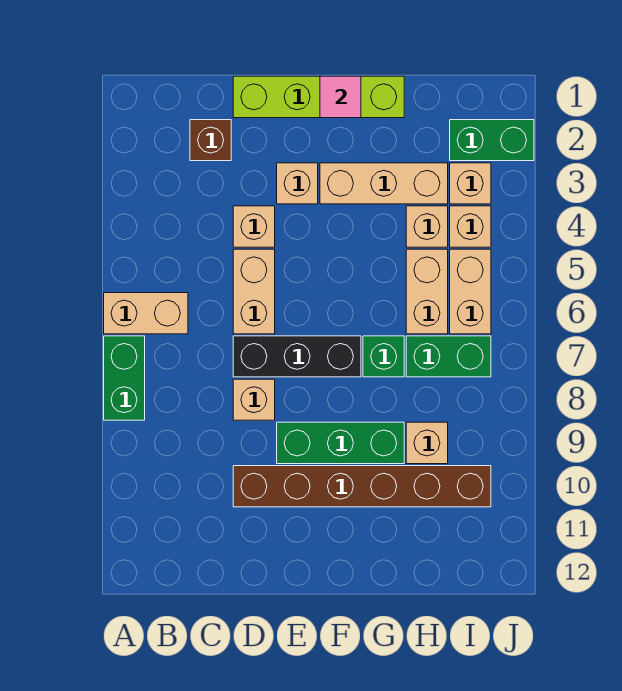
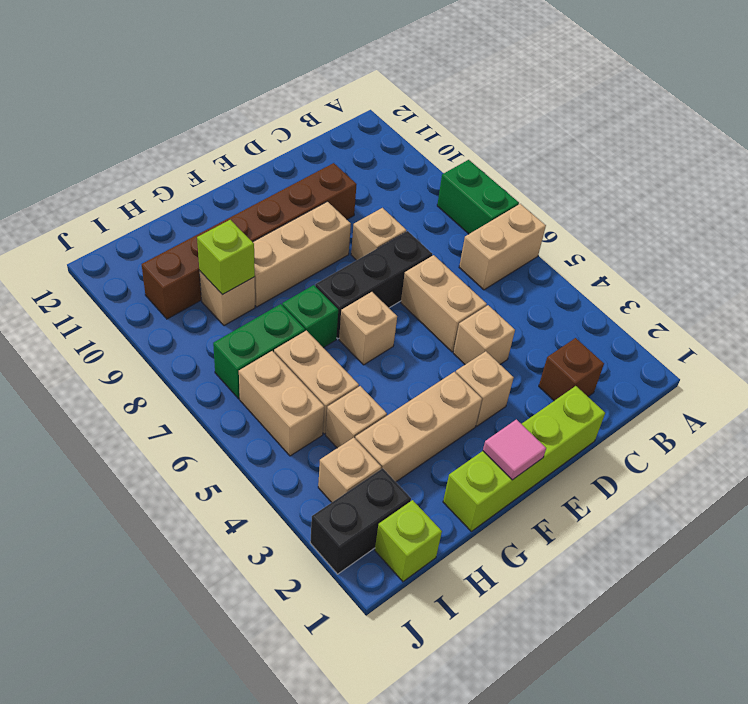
green brick E9:G9 level 1 -> tan brick E9:G9 level 1
none -> lime brick H9 level 2
none -> lime brick I1 level 1
green brick I2:J2 level 1 -> black brick I2:J2 level 1
tan brick I4 level 1 -> tan brick F6 level 1

